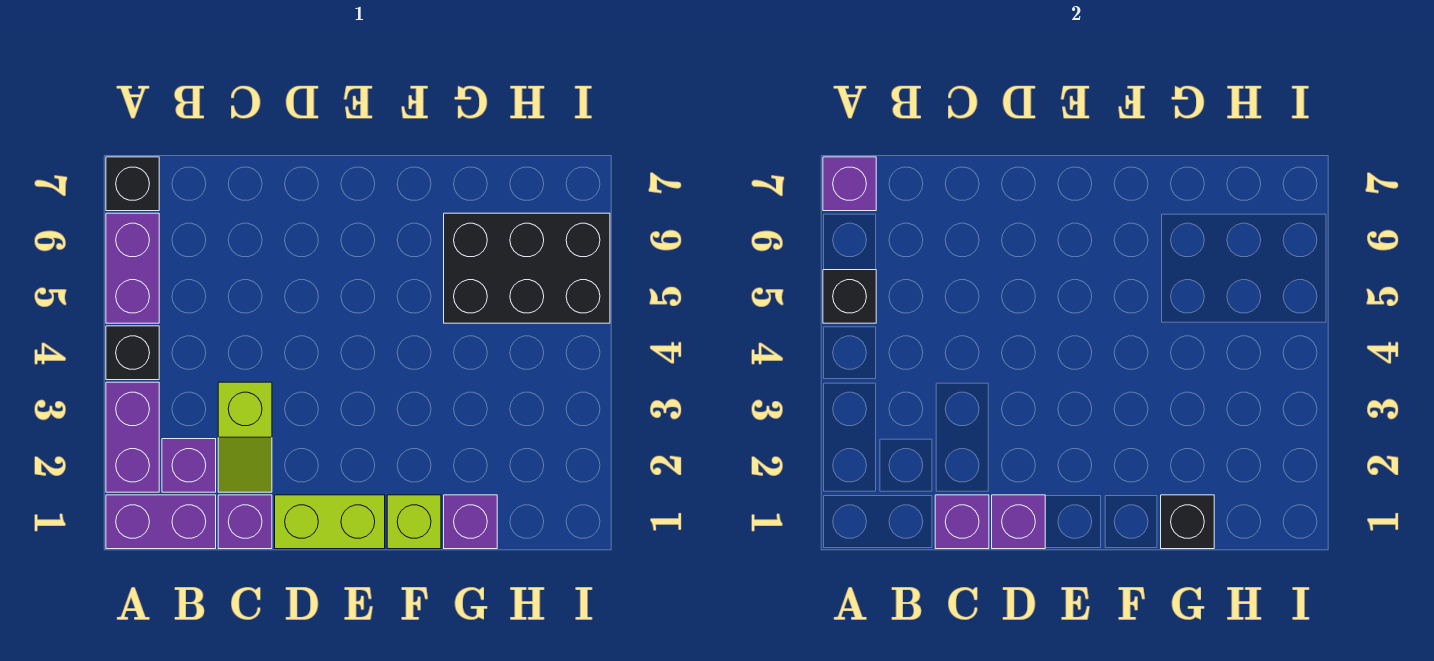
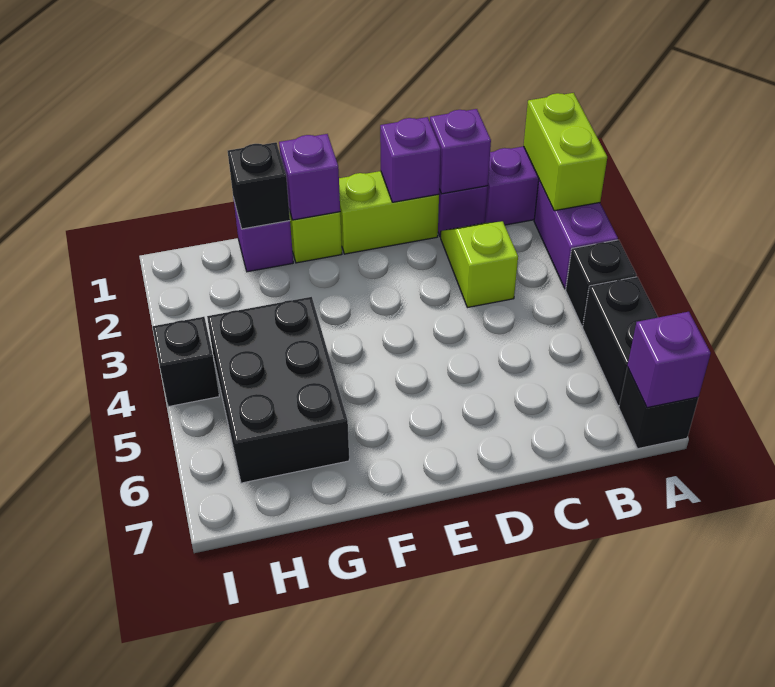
none -> lime brick A1:A2 level 2
purple brick A5:A6 level 1 -> black brick A5:A6 level 1
black brick A5 level 2 -> black brick I4 level 1
purple brick B2 level 1 -> purple brick F1 level 2
black brick G5:I6 level 1 -> black brick G4:H6 level 1

